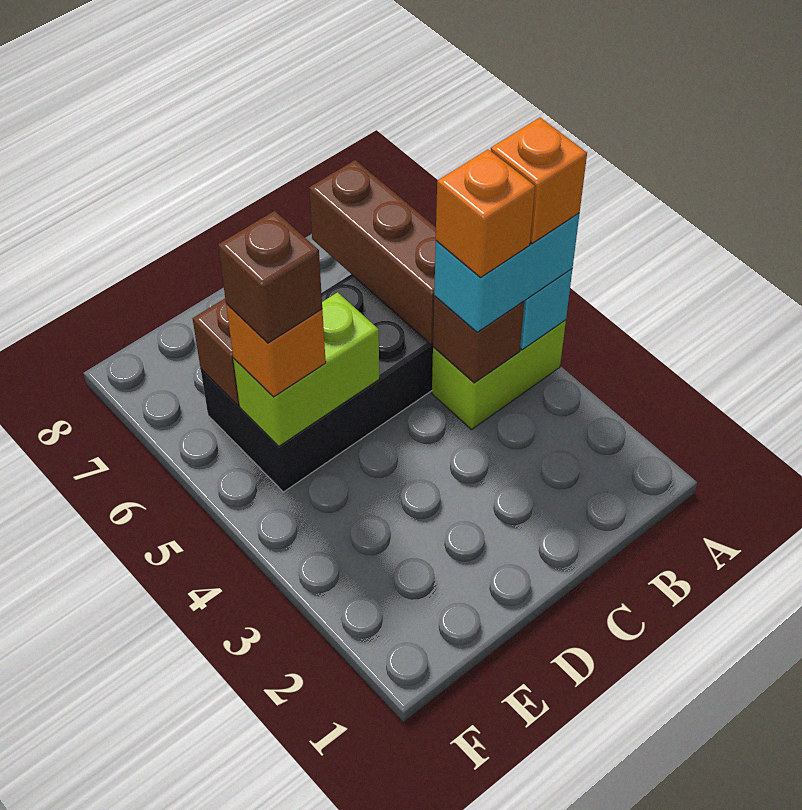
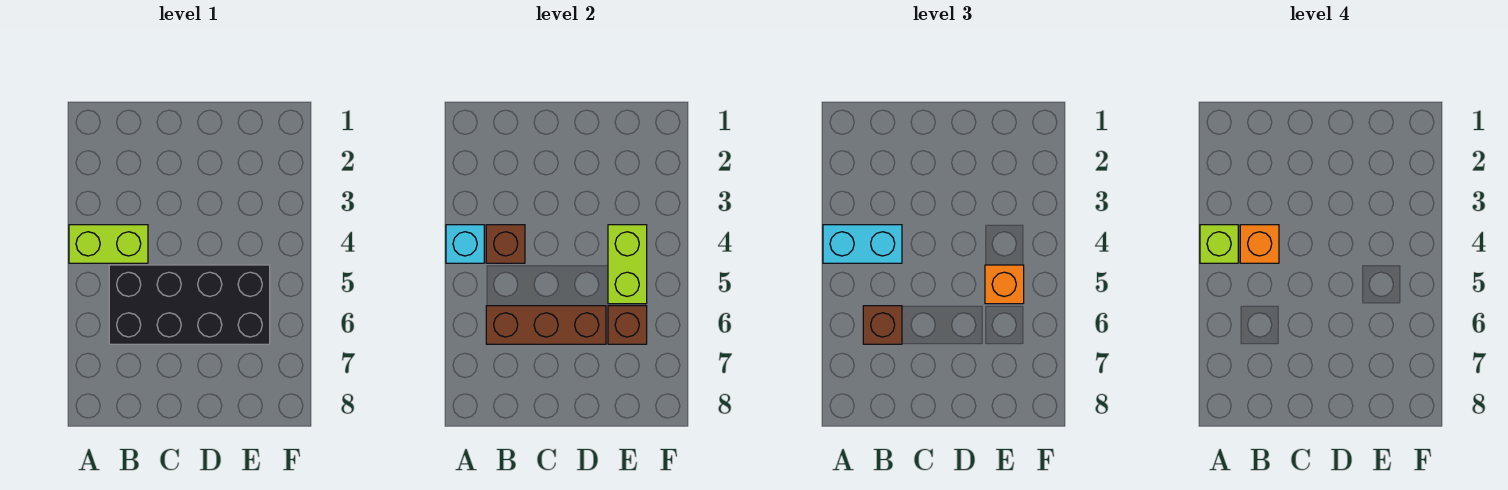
orange brick A4 level 4 -> lime brick A4 level 4
brown brick B5:B7 level 2 -> brown brick B6:D6 level 2
lime brick D5:E5 level 2 -> lime brick E4:E5 level 2
brown brick E5 level 4 -> brown brick B6 level 3

